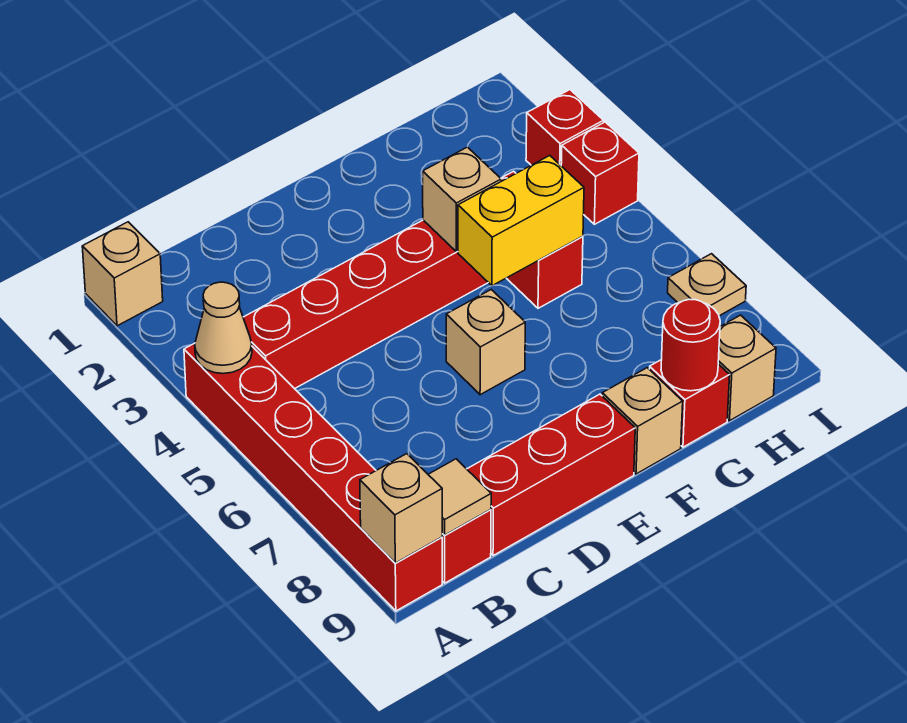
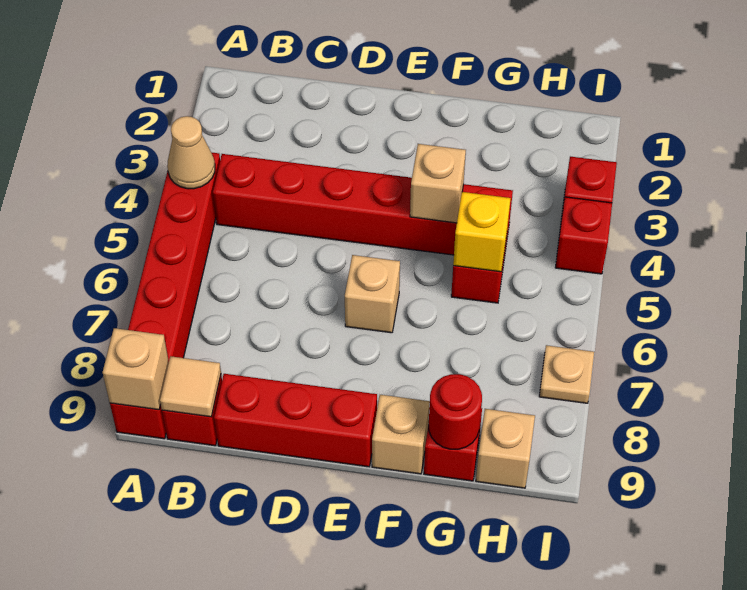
tan brick A1 level 1 -> none
yellow brick F5:G5 level 2 -> yellow brick G5 level 2

